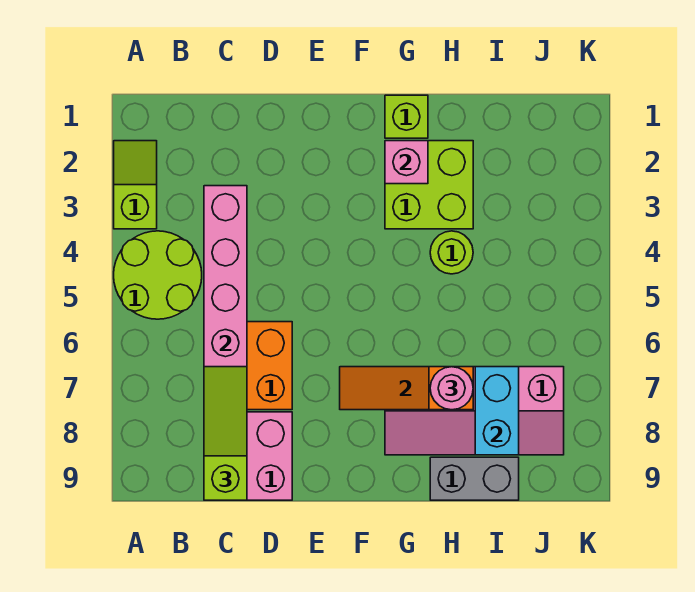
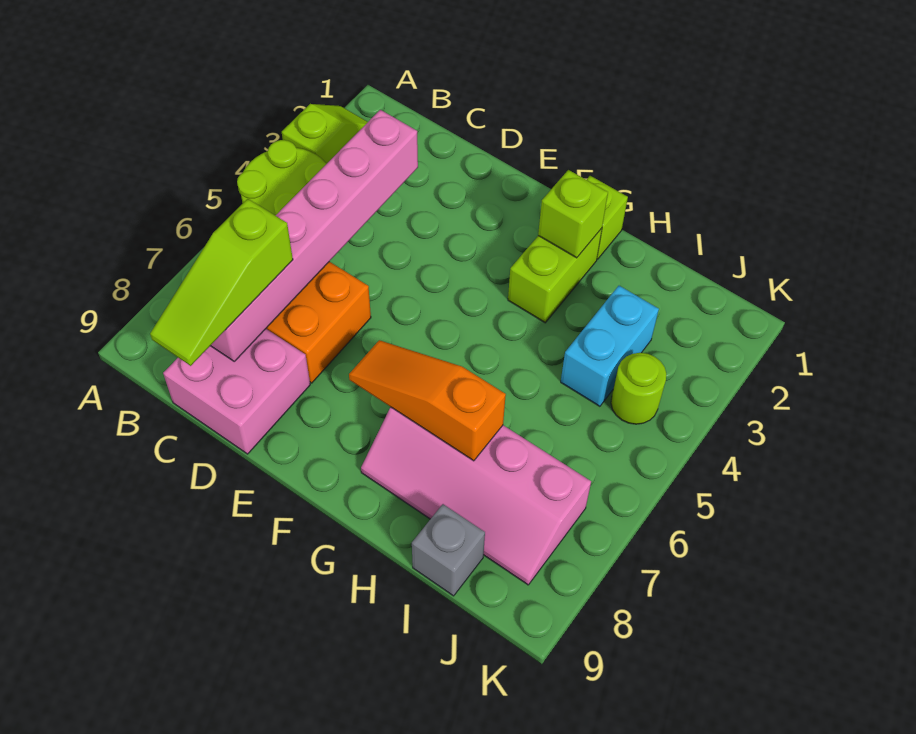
lime slope C7:C9 level 3 top 9 -> lime slope C7:C9 level 3 top 7
lime brick G2:H3 level 1 -> lime brick G2:G3 level 1
pink brick G2 level 2 -> lime brick G2 level 2
lime round brick H4 level 1 -> lime round brick J4 level 1
pink round brick H7 level 3 -> none
grey brick H9:I9 level 1 -> grey brick I9 level 1
cyan brick I7:I8 level 2 -> cyan brick I3:I4 level 1

